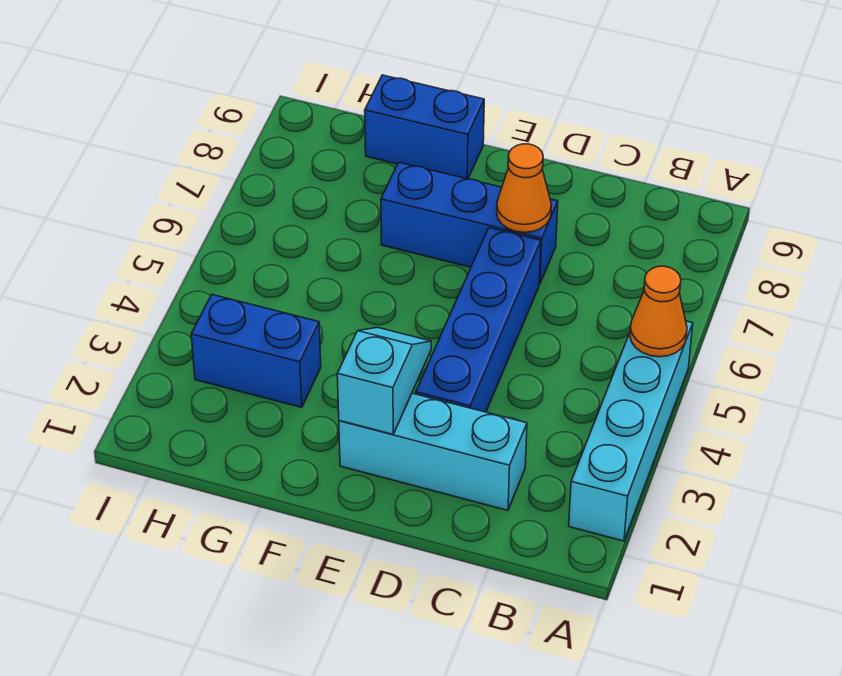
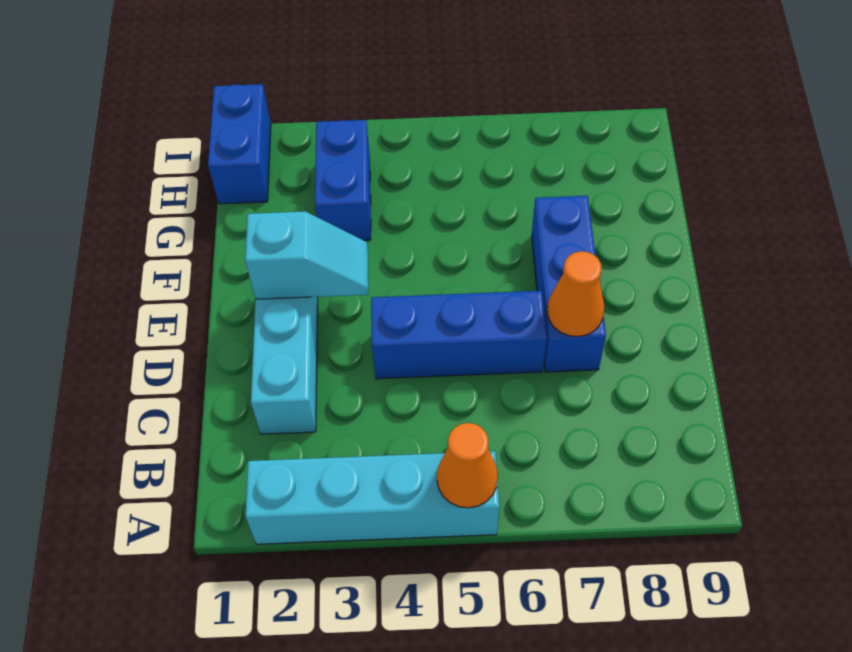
blue brick D3:D6 level 1 -> blue brick D4:D6 level 1
blue brick F9:G9 level 1 -> blue brick H1:I1 level 1

